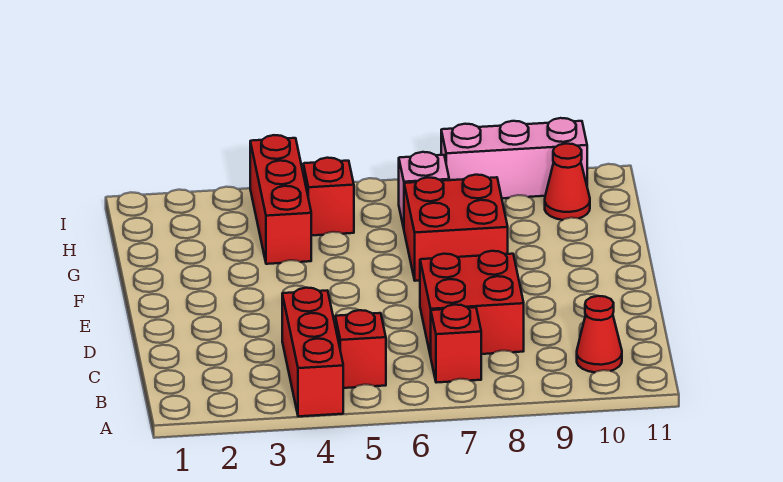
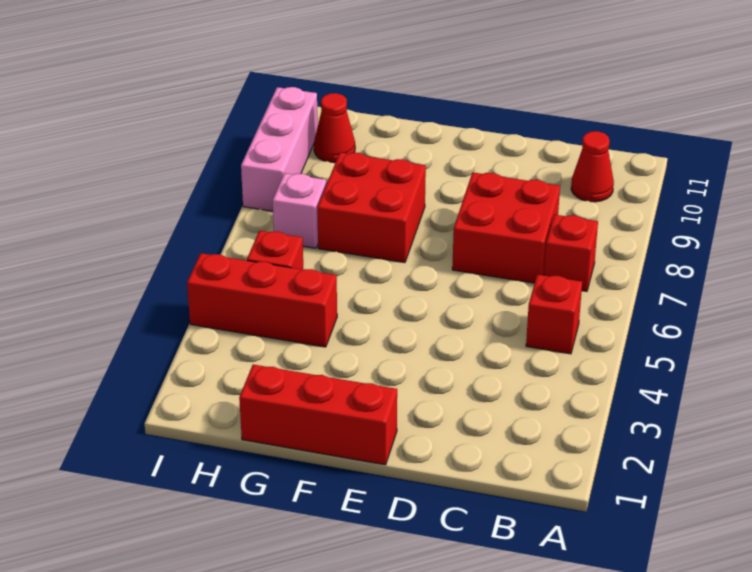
red brick A4:C4 level 1 -> red brick E1:G1 level 1

